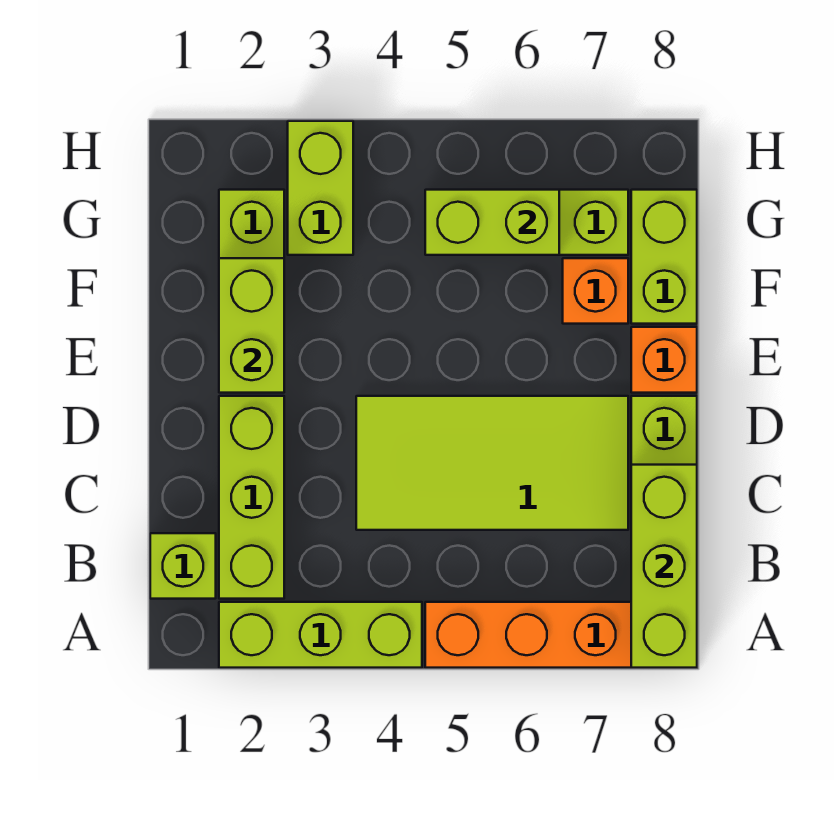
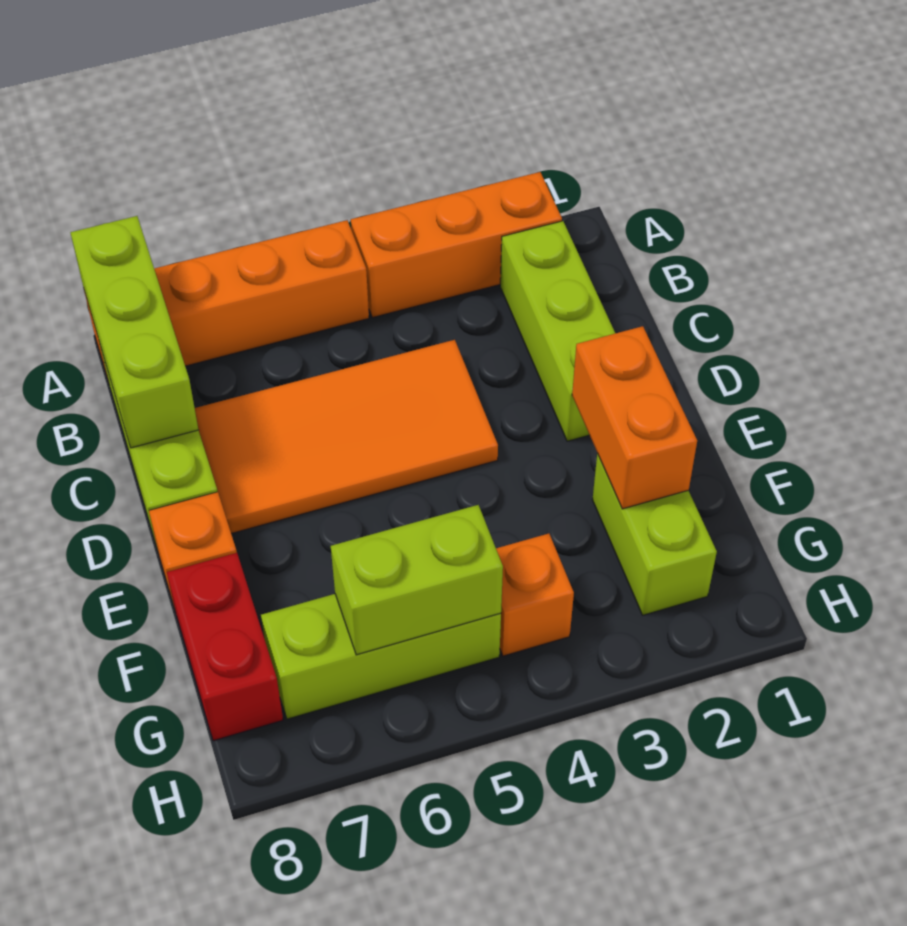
lime brick A2:A4 level 1 -> orange brick A2:A4 level 1
lime brick B1 level 1 -> none
lime tile C4:D7 level 1 -> orange tile C4:D7 level 1
lime brick E2:F2 level 2 -> orange brick E2:F2 level 2
orange brick F7 level 1 -> orange brick G4 level 1
lime brick F8:G8 level 1 -> red brick F8:G8 level 1
lime brick G3:H3 level 1 -> none

